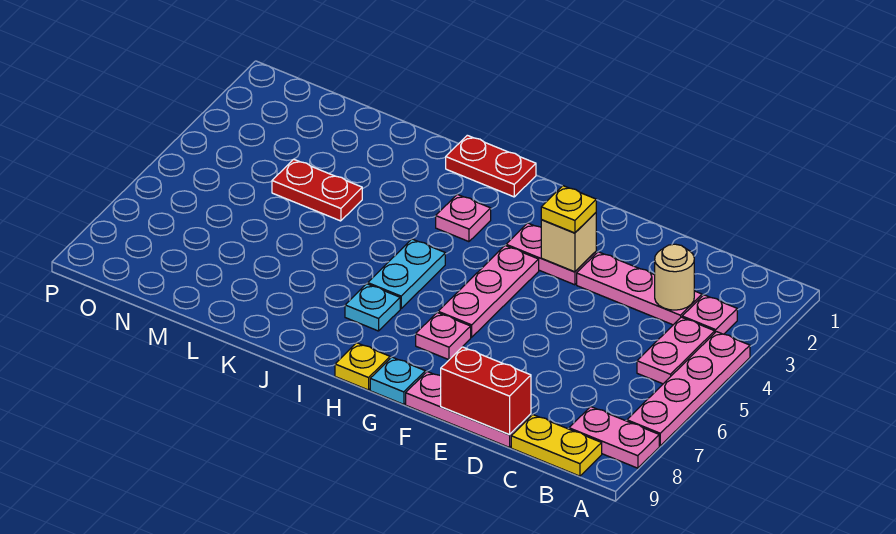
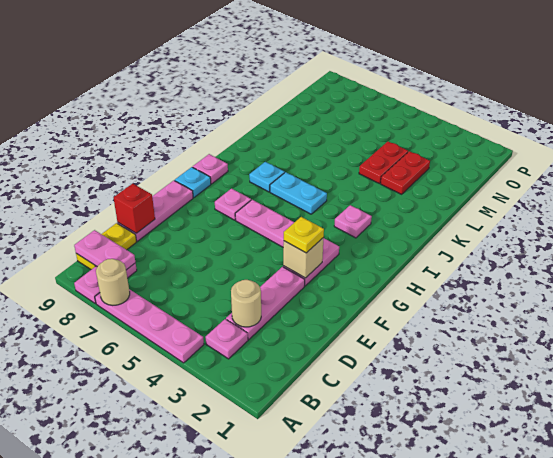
none -> tan round brick A7 level 2
pink plate B4:B5 level 1 -> pink plate B8:B9 level 2
red brick D9:E9 level 2 -> red brick D9 level 2
yellow plate H9 level 1 -> pink plate H9 level 1
red plate I1:J1 level 1 -> red plate L3:M3 level 1

